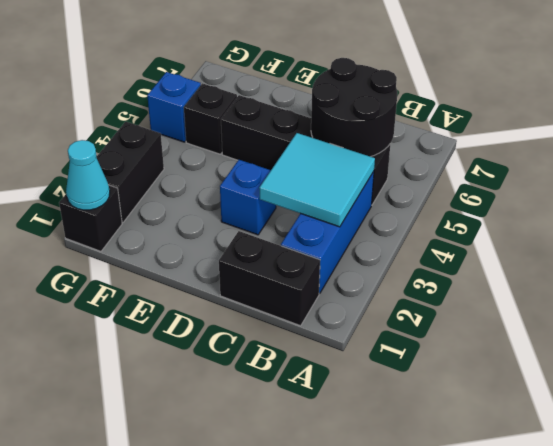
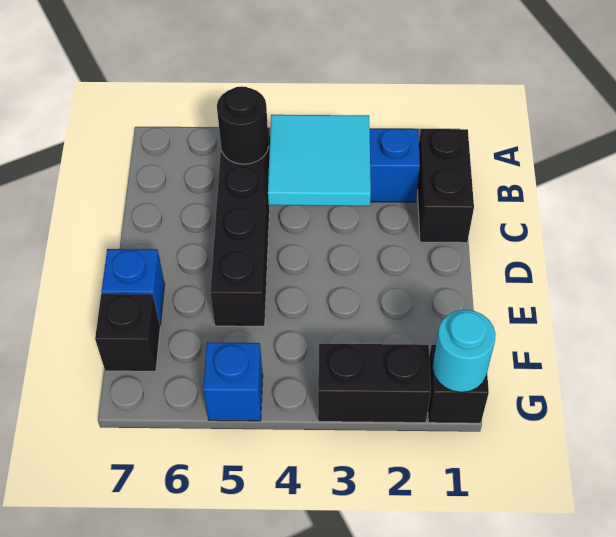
black round brick B5:C6 level 2 -> black round brick B5 level 2
blue brick D3 level 1 -> blue brick E7 level 1
black brick F5 level 1 -> black brick F7 level 1
cyan cone G1 level 2 -> cyan round brick G1 level 2

